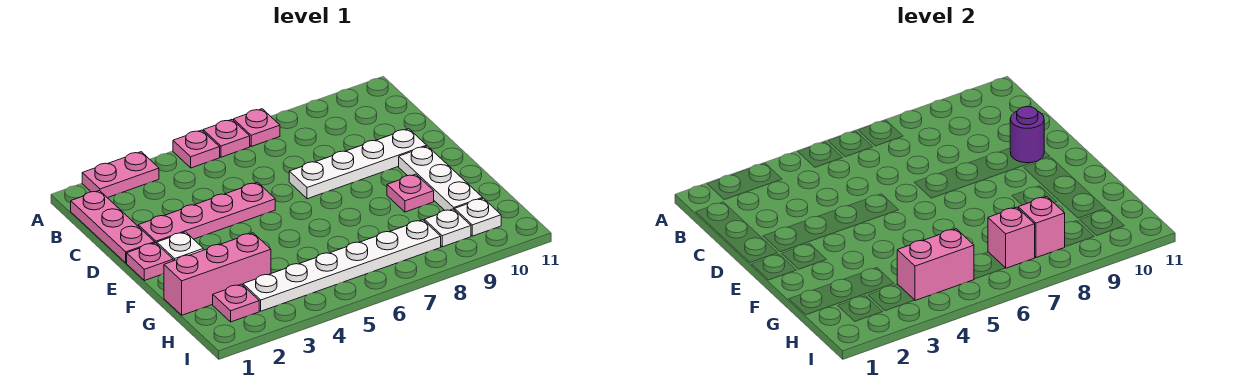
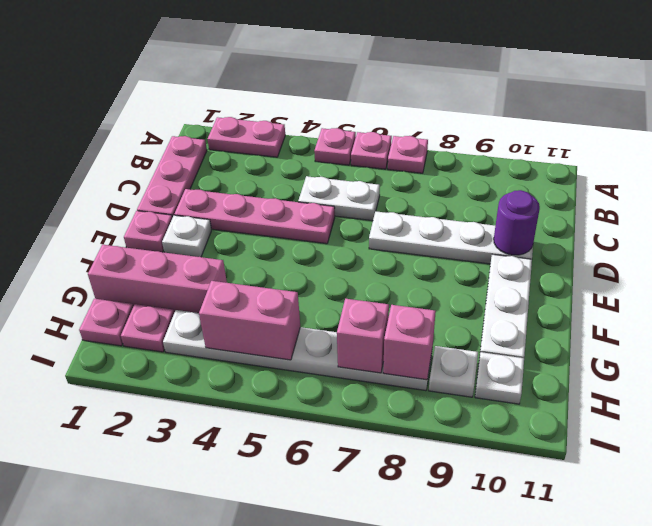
none -> white plate C5:C6 level 1
pink plate F9 level 1 -> pink plate H1 level 1

